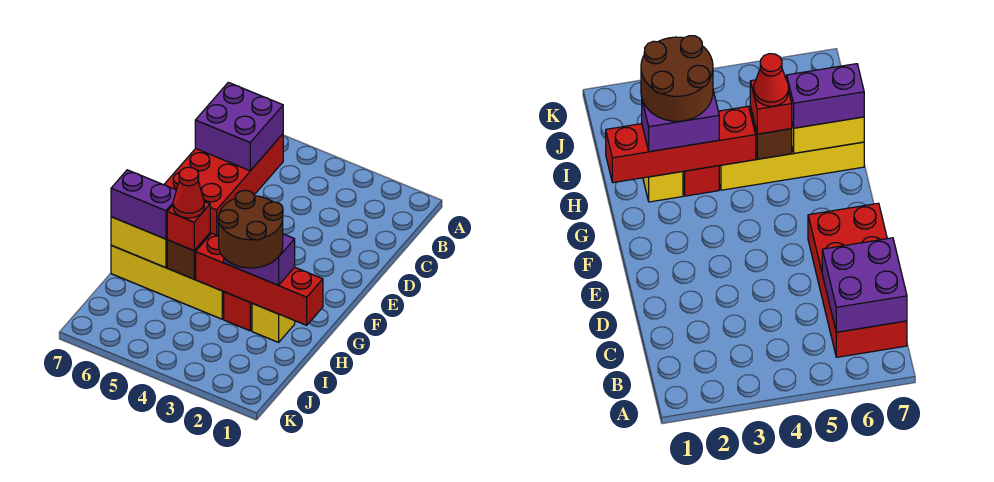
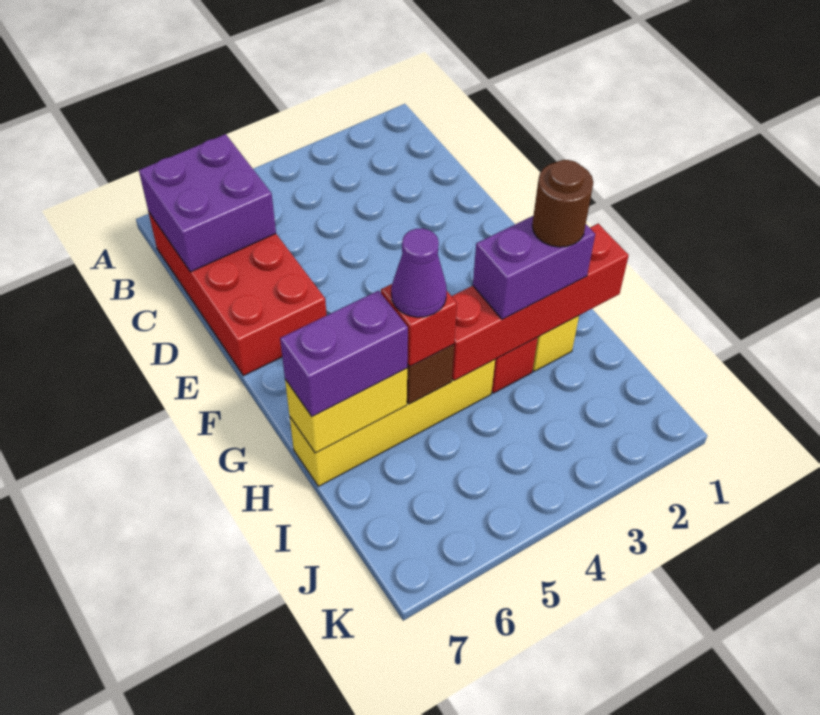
brown round brick H2:I3 level 4 -> brown round brick H2 level 4
red cone H5 level 4 -> purple cone H5 level 4

